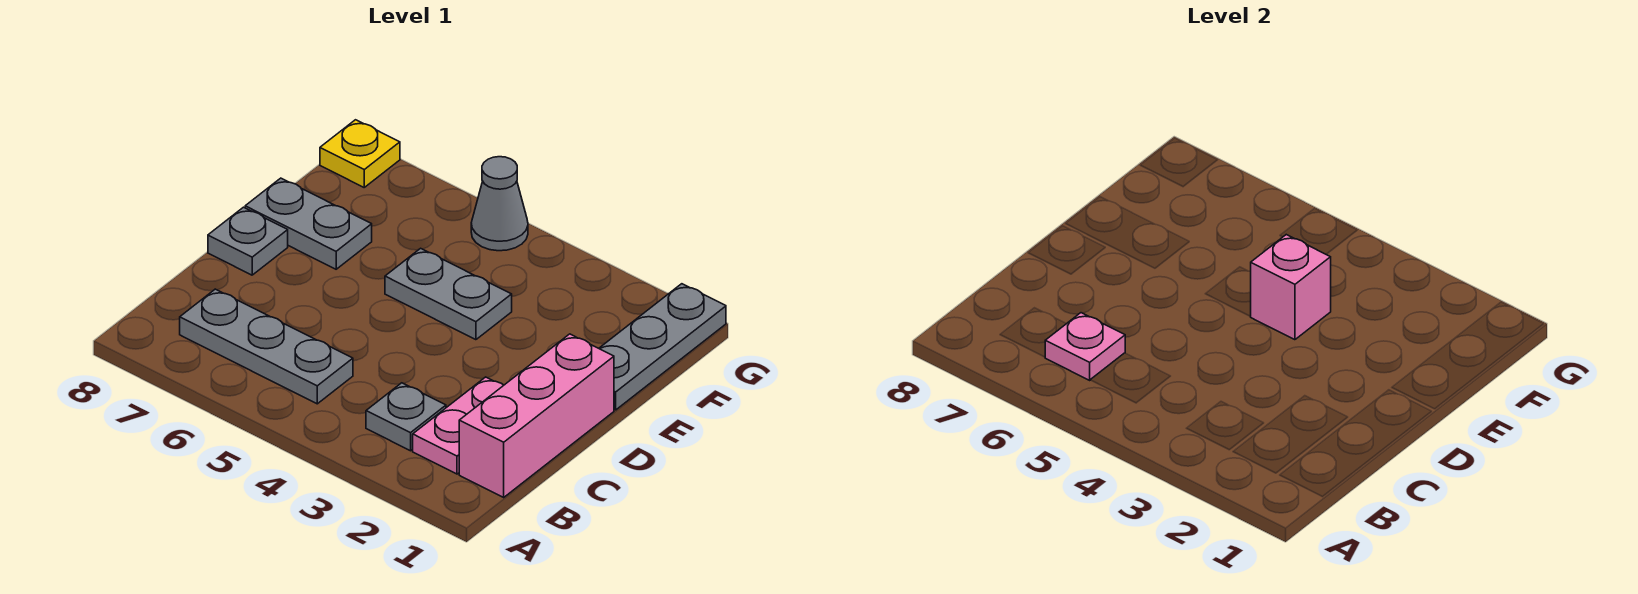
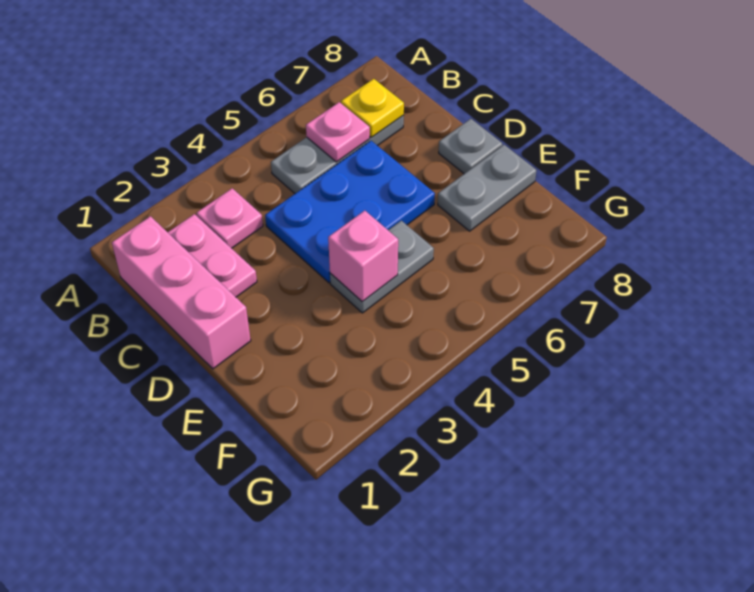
grey plate B3 level 1 -> pink plate B3 level 1
none -> blue plate C4:D6 level 1
grey plate E1:G1 level 1 -> none
grey cone G5 level 1 -> none
yellow plate G8 level 1 -> yellow plate B7 level 2

